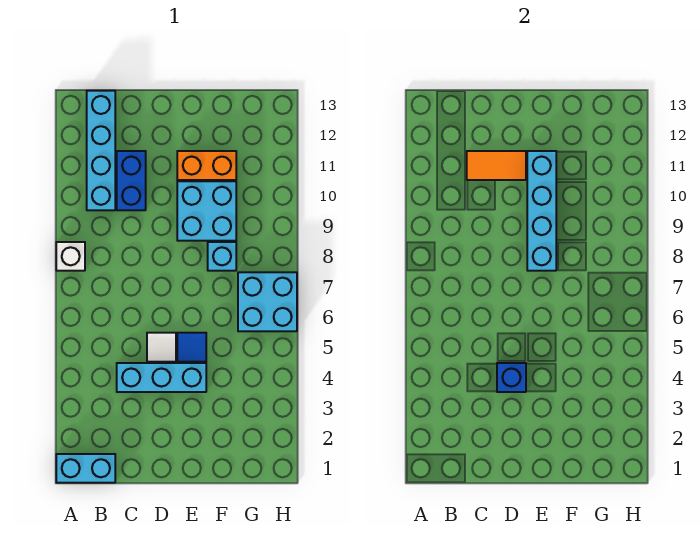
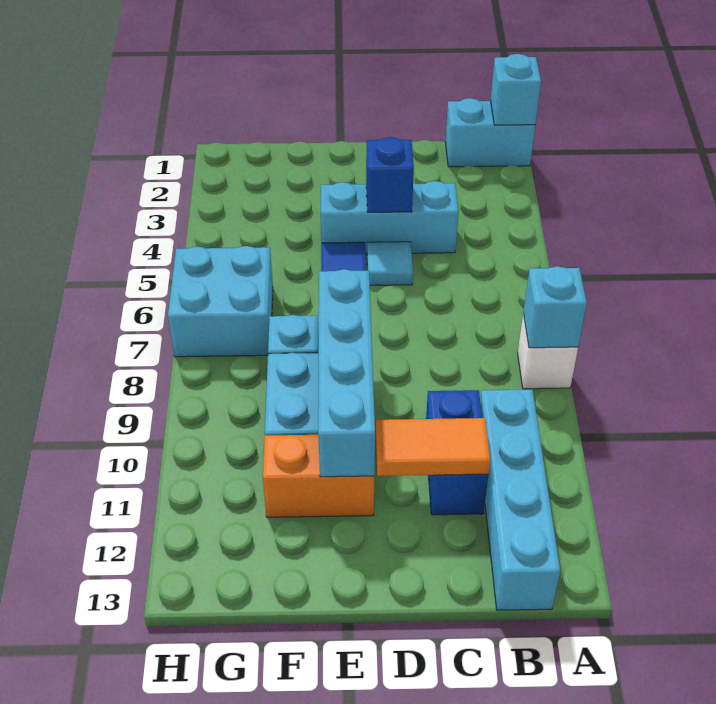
none -> cyan brick A1 level 2
none -> cyan brick A8 level 2
white tile D5 level 1 -> cyan tile D5 level 1

